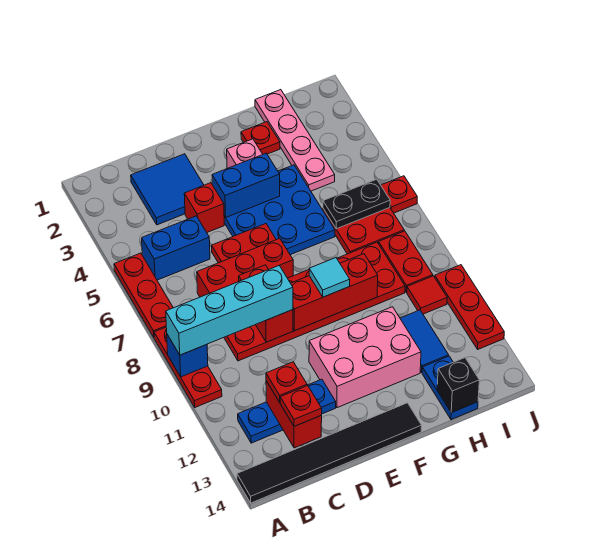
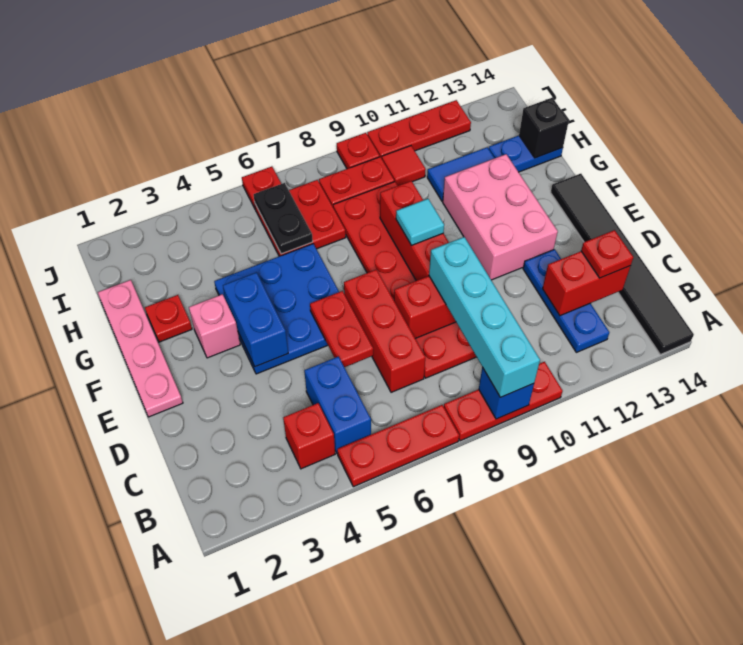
blue tile C2:D3 level 1 -> none
red plate C12 level 3 -> red plate J9 level 1
red brick D4 level 1 -> red brick B4 level 1
pink plate H1:H4 level 1 -> pink plate E1:H1 level 1

